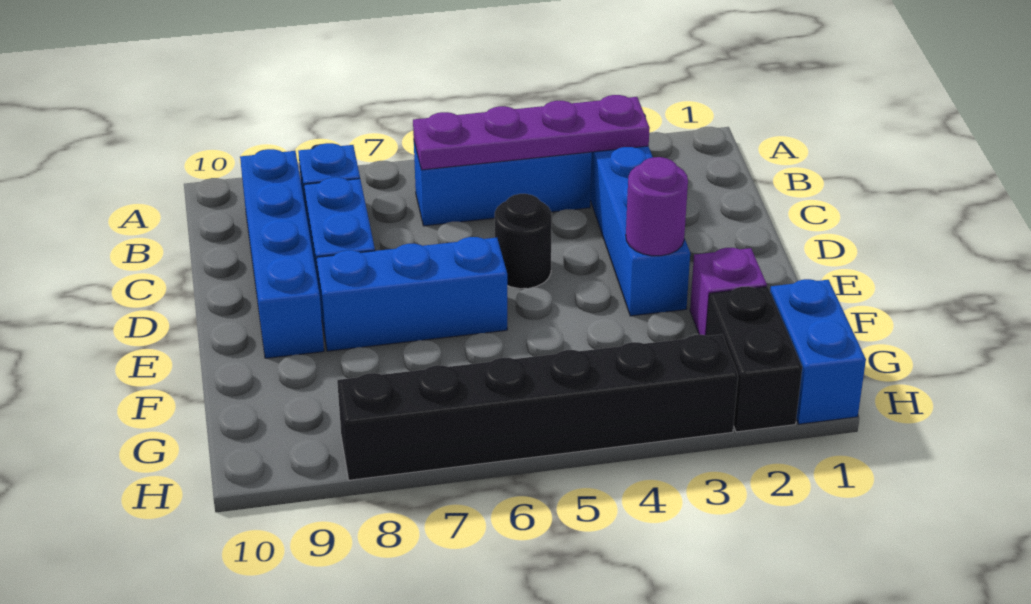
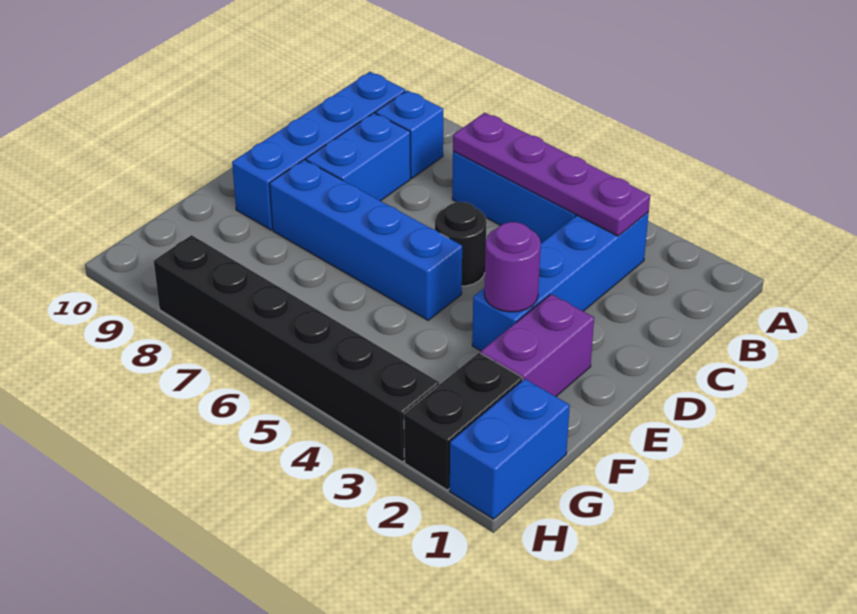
blue brick E6:E8 level 1 -> blue brick E5:E8 level 1
purple brick F2 level 1 -> purple brick E2:F2 level 1

